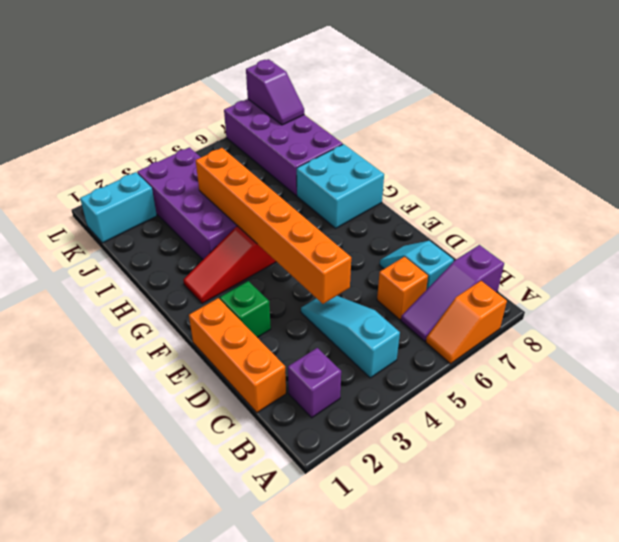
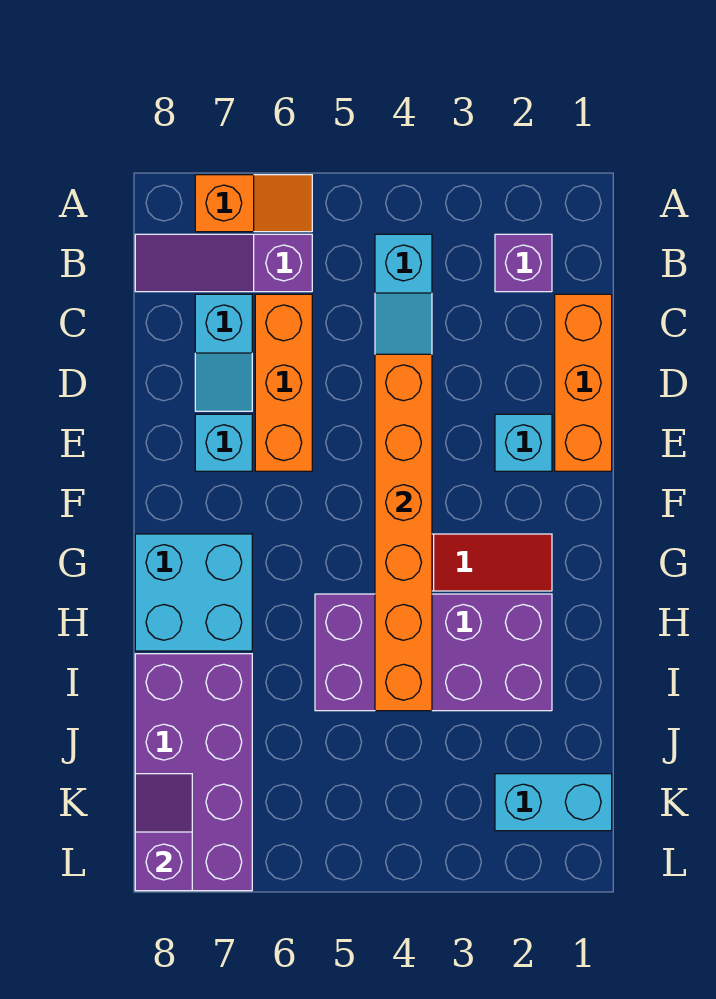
purple slope B6:B8 level 1 top 8 -> purple slope B6:B8 level 1 top 6
orange brick C6 level 1 -> orange brick C6:E6 level 1
green brick E2 level 1 -> cyan brick E2 level 1
none -> cyan brick E7 level 1
purple brick H3:K4 level 1 -> purple brick H2:I5 level 1

